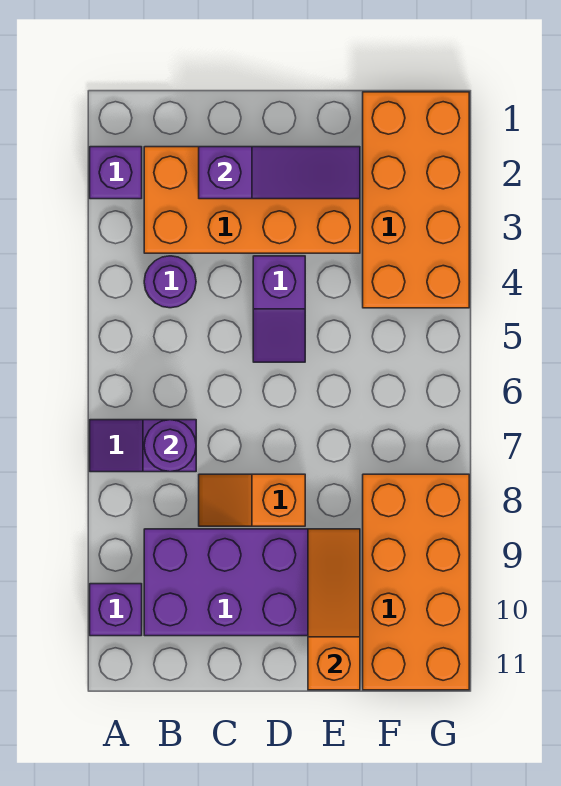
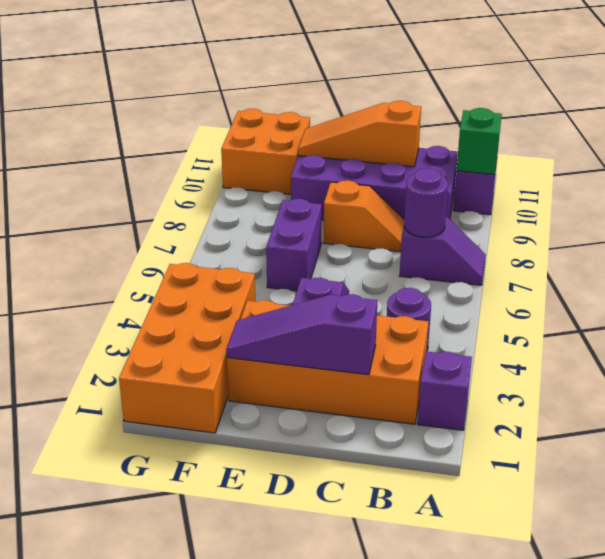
none -> green brick A10 level 2
none -> purple brick E6:E7 level 1
orange slope E9:E11 level 2 top 11 -> orange slope C10:E10 level 2 top C
orange brick F8:G11 level 1 -> orange brick F10:G11 level 1

